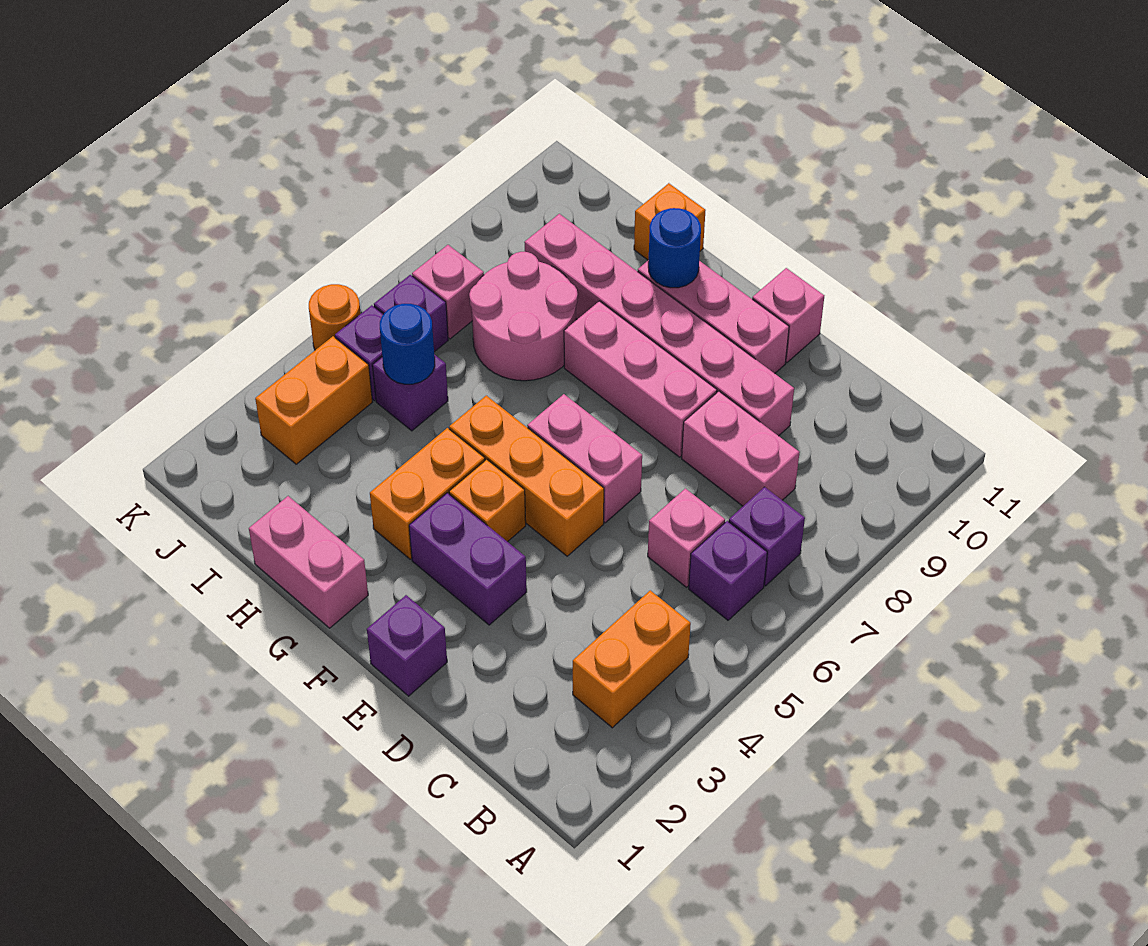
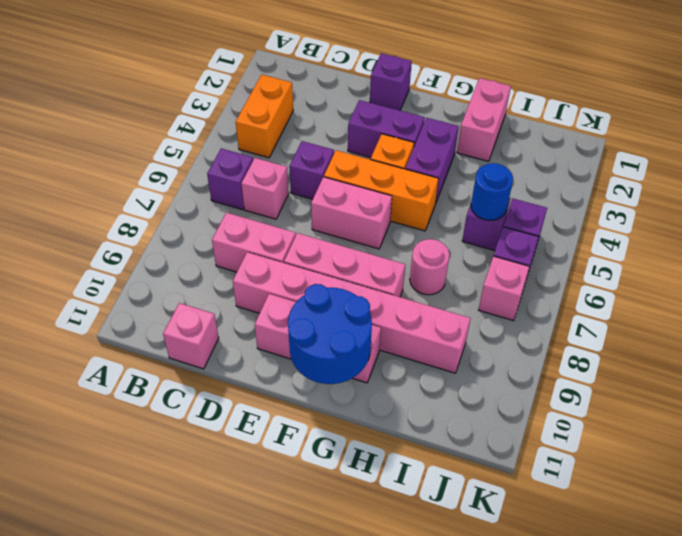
purple brick B7 level 1 -> purple brick D5 level 1
pink brick E11 level 1 -> pink brick C11 level 1
pink brick G1:H1 level 1 -> pink brick H1:H2 level 1
orange brick G3:G4 level 1 -> purple brick G3:G4 level 1
blue round brick G10 level 2 -> blue round brick F10:G11 level 2
pink round brick H7:I8 level 1 -> pink round brick H7 level 1
orange brick H11 level 1 -> none
orange brick J3:J4 level 1 -> none
orange round brick K5 level 1 -> none

